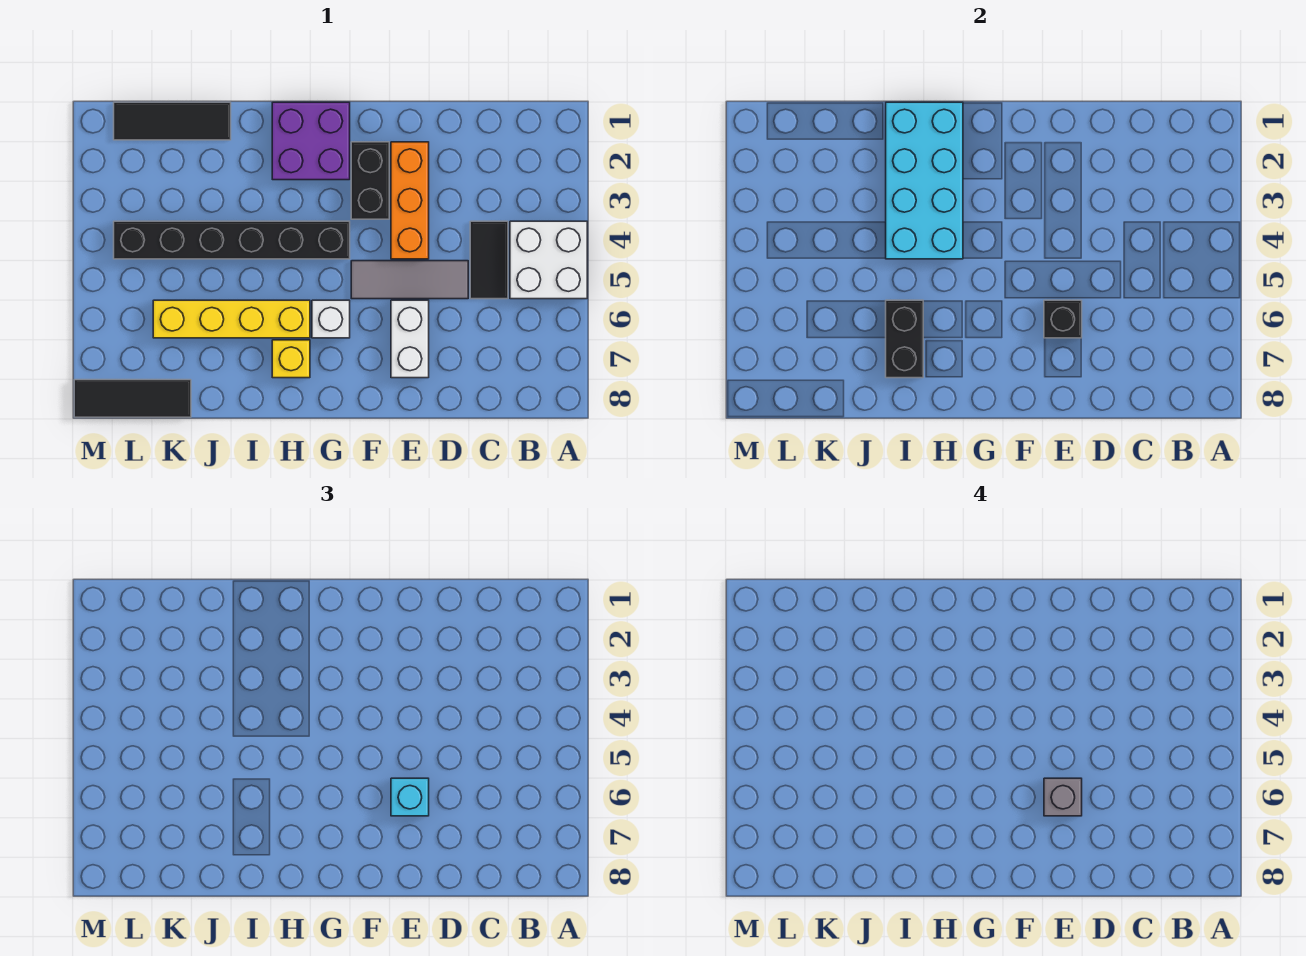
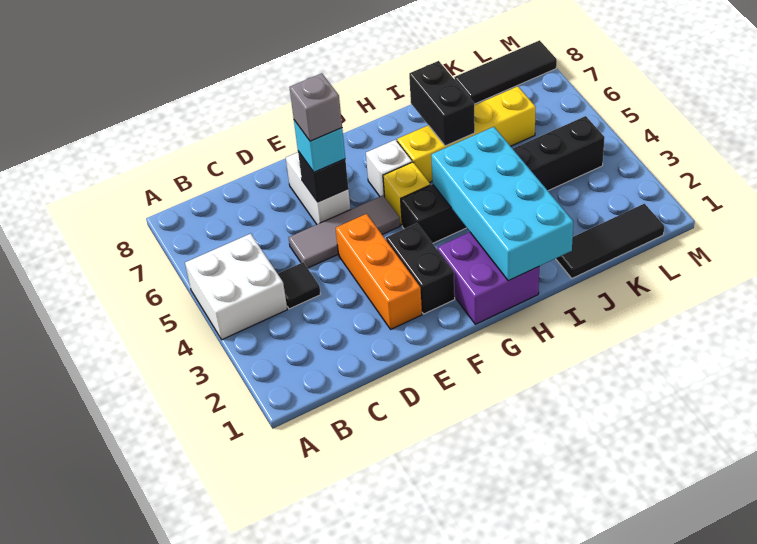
black tile C4:C5 level 1 -> black tile C4 level 1
yellow brick H7 level 1 -> yellow brick G5 level 1

